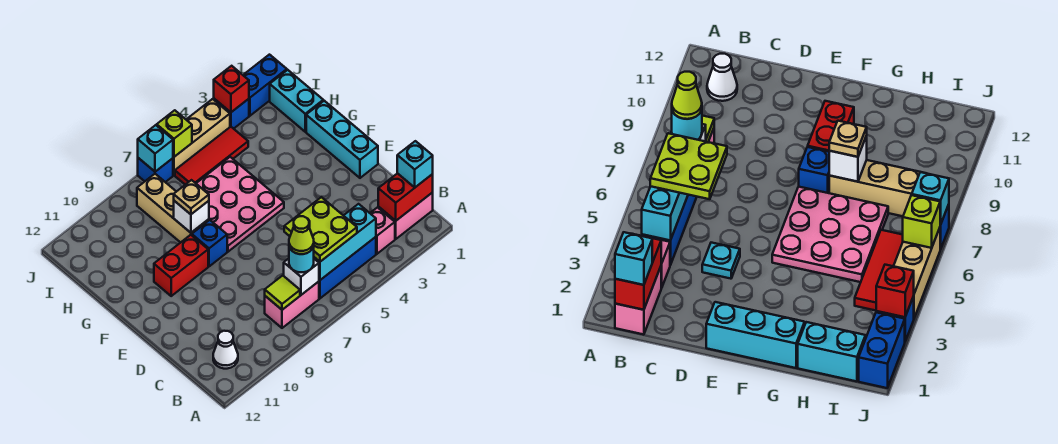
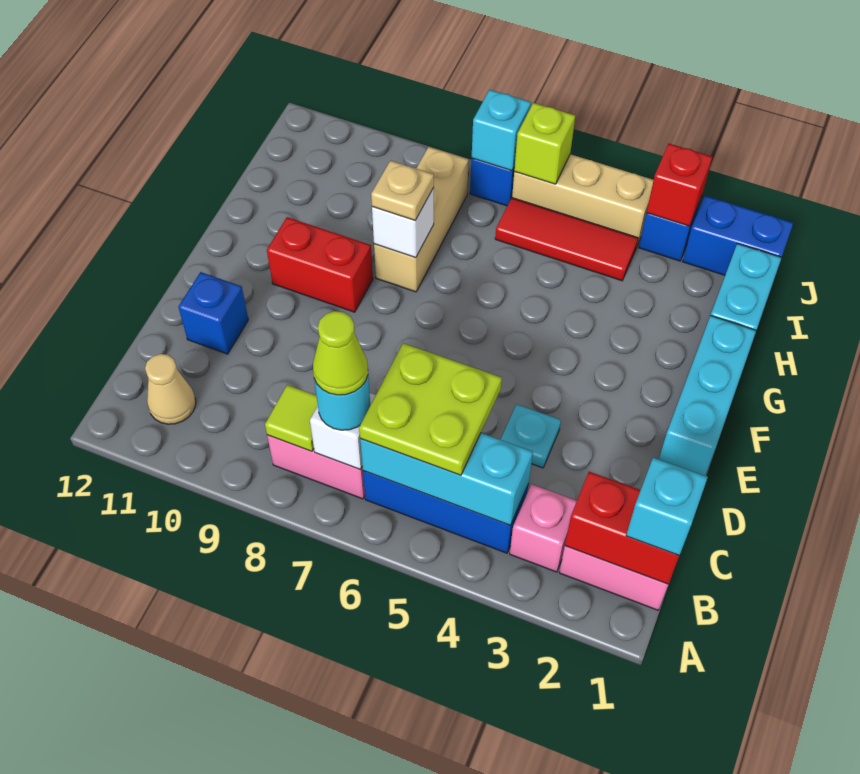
white cone B11 level 1 -> tan cone B11 level 1
pink plate F5:H7 level 1 -> none
blue brick F8 level 1 -> blue brick D11 level 1

